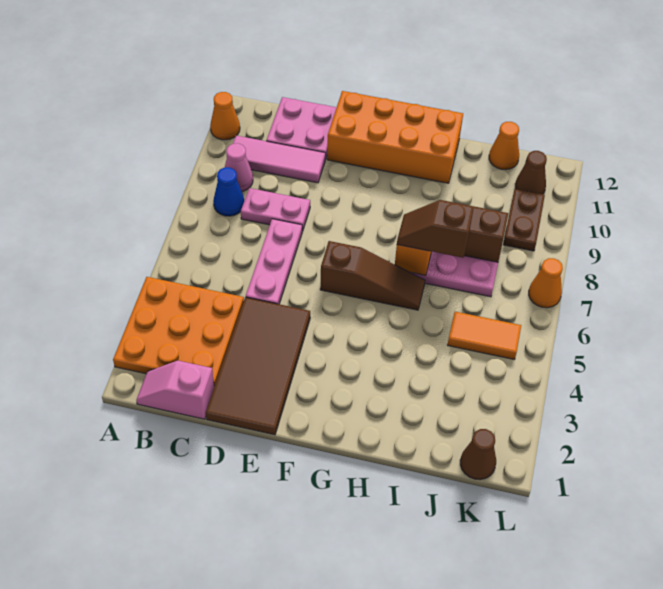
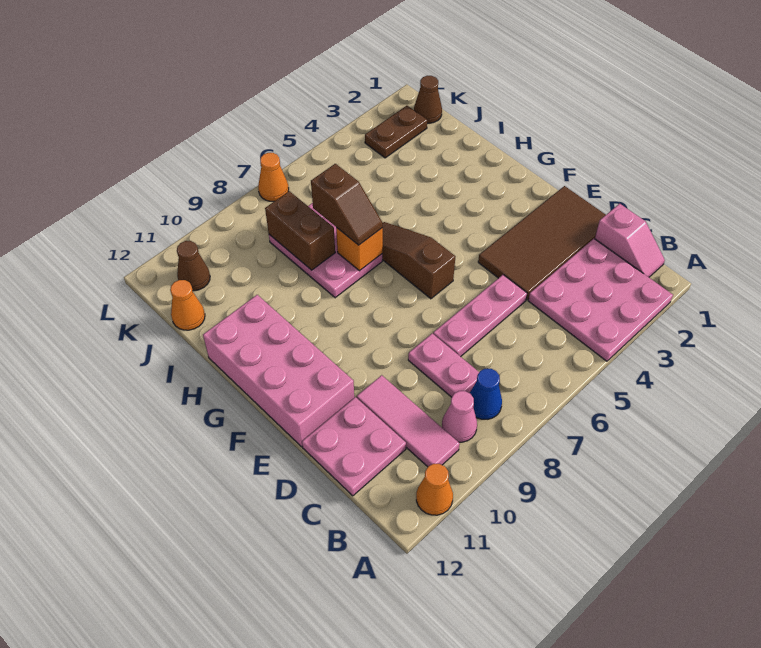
orange plate A2:C4 level 1 -> pink plate A2:C4 level 1
orange brick E11:H12 level 1 -> pink brick E11:H12 level 1
orange tile J5:K5 level 1 -> none
brown plate K9:K10 level 1 -> brown plate K2:K3 level 1

